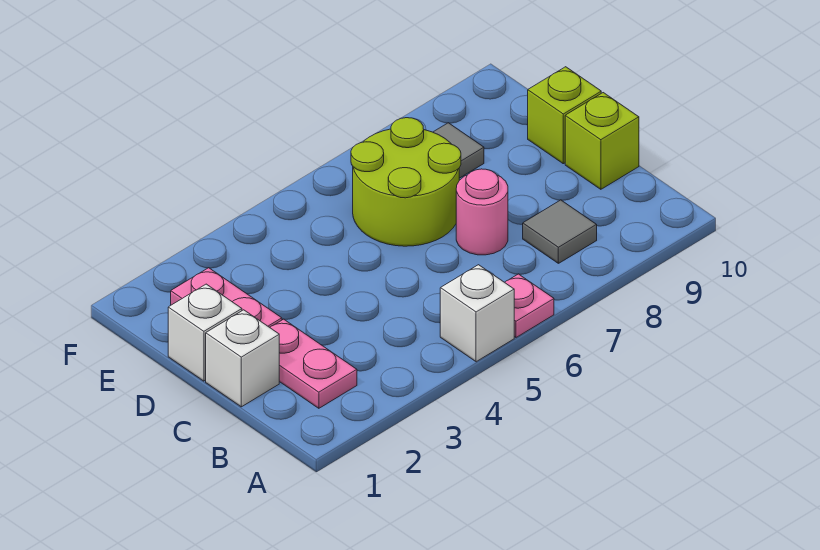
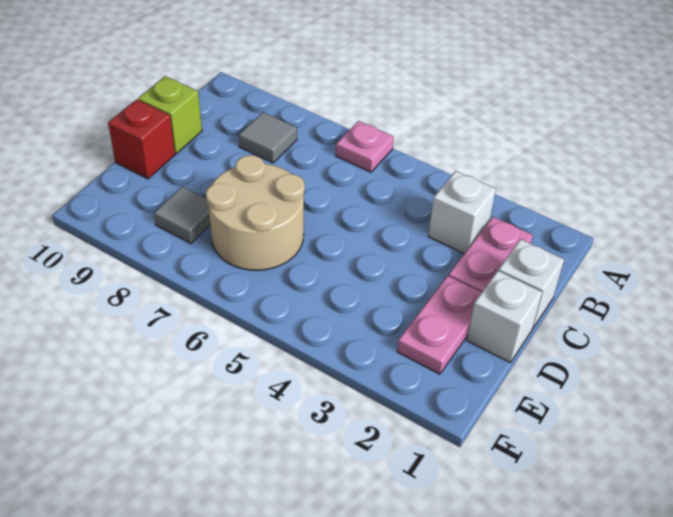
white brick A5 level 1 -> white brick B3 level 1
pink round brick C7 level 1 -> none
lime round brick D6:E7 level 1 -> tan round brick D6:E7 level 1
lime brick D10 level 1 -> red brick D10 level 1

